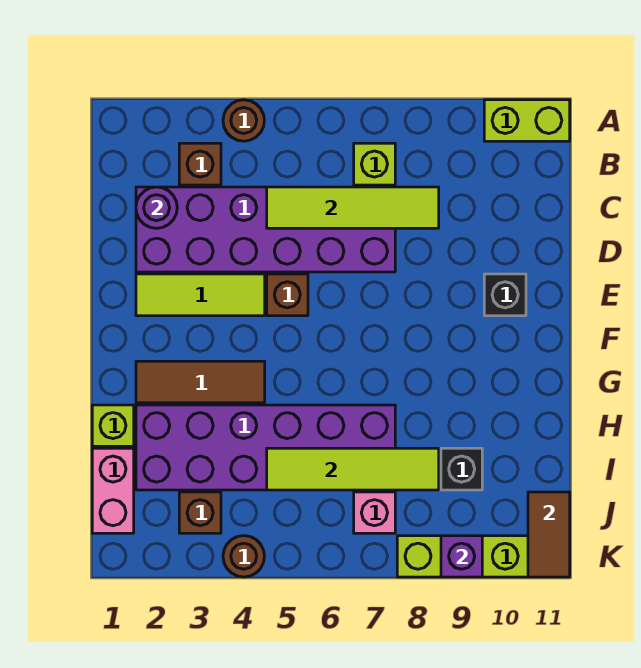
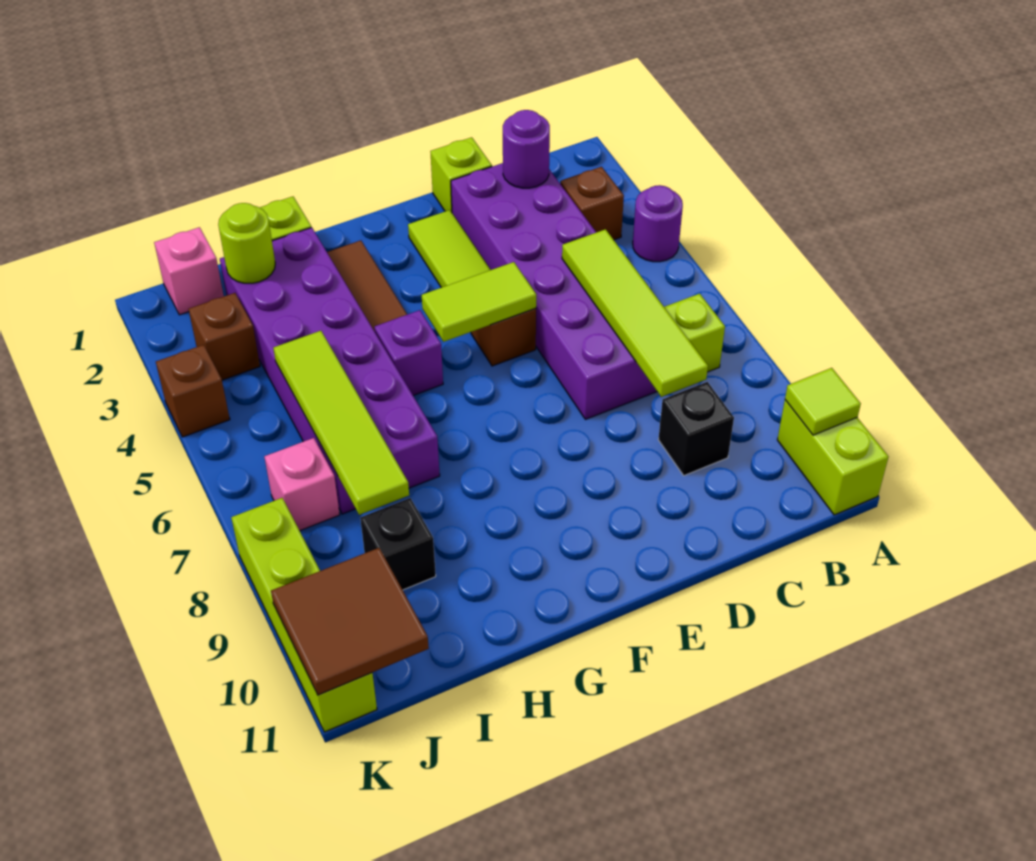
brown round brick A4 level 1 -> purple round brick A4 level 1
none -> lime tile A10 level 2
none -> lime brick D1 level 1
none -> lime tile E5:F5 level 2
black brick E10 level 1 -> black brick C9 level 1
pink brick I1:J1 level 1 -> pink brick J1 level 1
none -> lime round brick I2 level 2
brown tile J11:K11 level 2 -> brown tile J10:K11 level 2
brown round brick K4 level 1 -> brown brick K4 level 1
purple brick K9 level 2 -> purple brick G5 level 1

